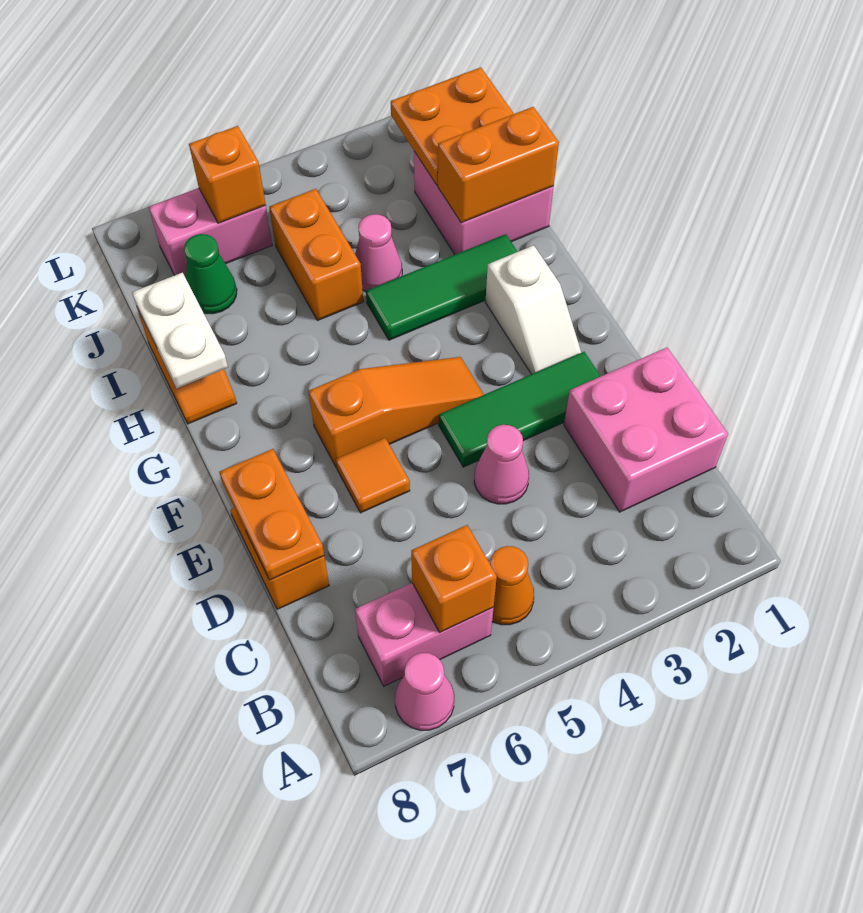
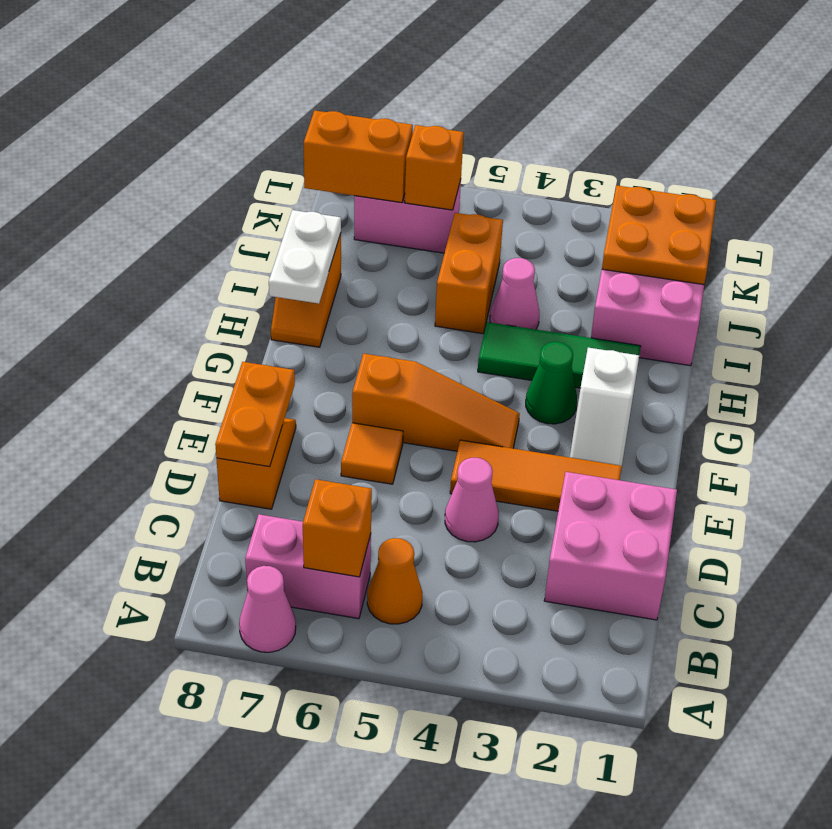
green tile E2:E4 level 1 -> orange tile E2:E4 level 1
orange brick I1:I2 level 2 -> orange brick K7:K8 level 2
green cone J7 level 1 -> green cone G3 level 1

